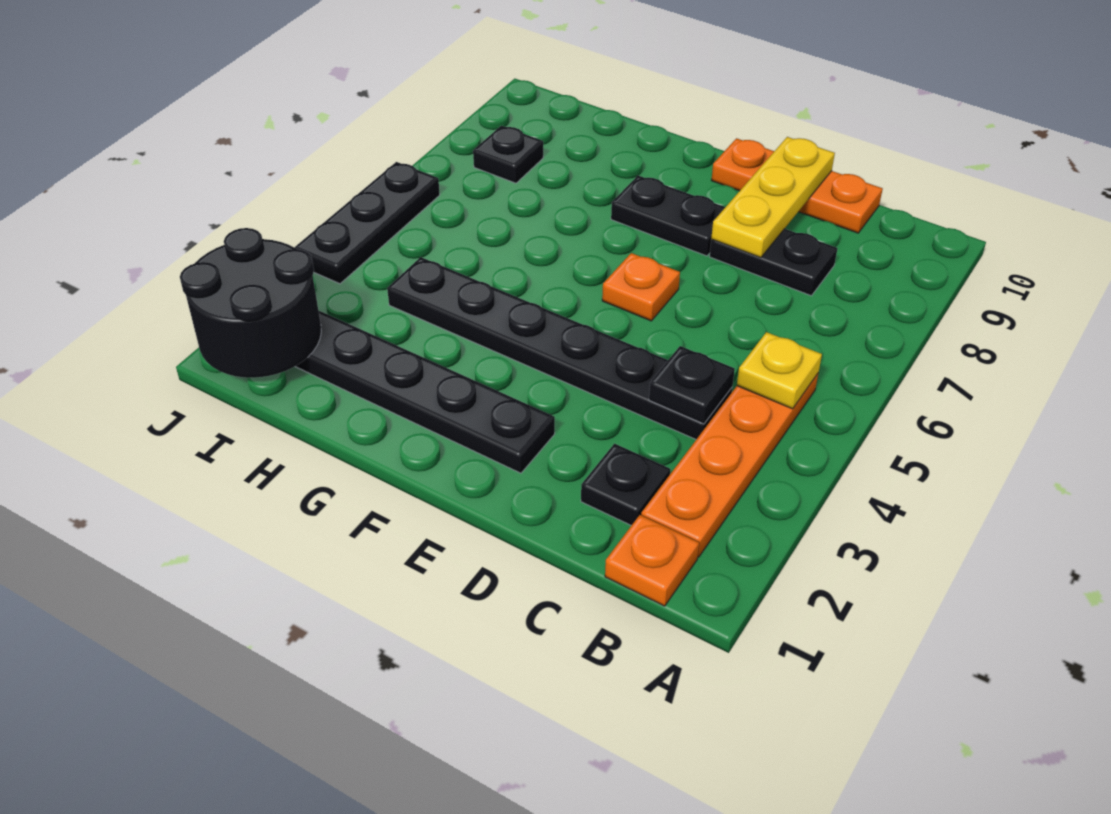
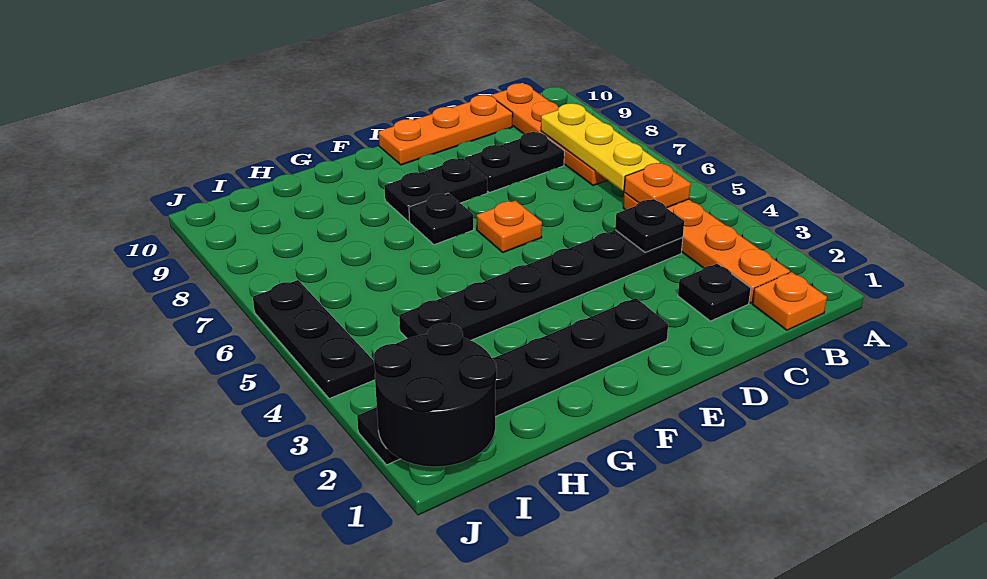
yellow plate B5 level 2 -> orange plate B5 level 2
none -> orange plate B7:B10 level 1
yellow plate D8:D10 level 2 -> yellow plate B6:B8 level 2
black plate I8 level 1 -> black plate F7 level 1

